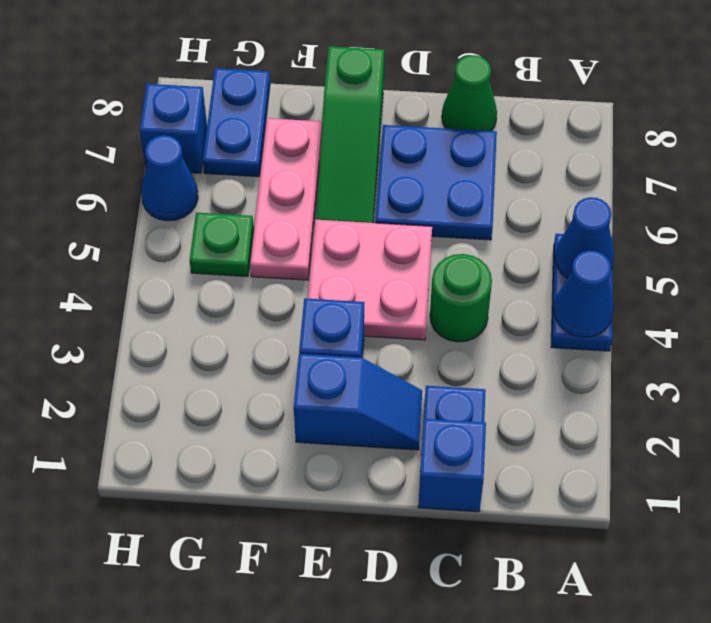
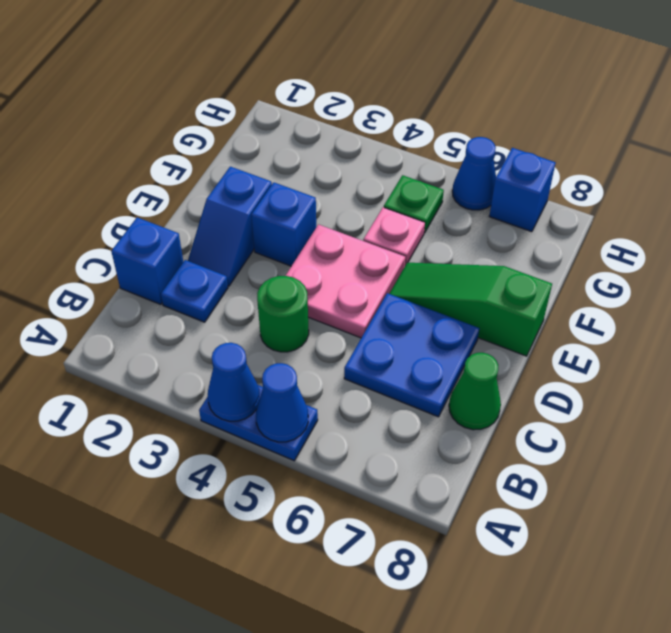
pink plate F5:F7 level 1 -> pink plate F5 level 1
blue plate G7:G8 level 1 -> none

